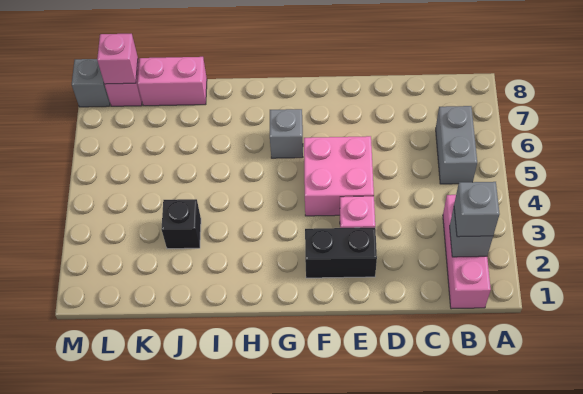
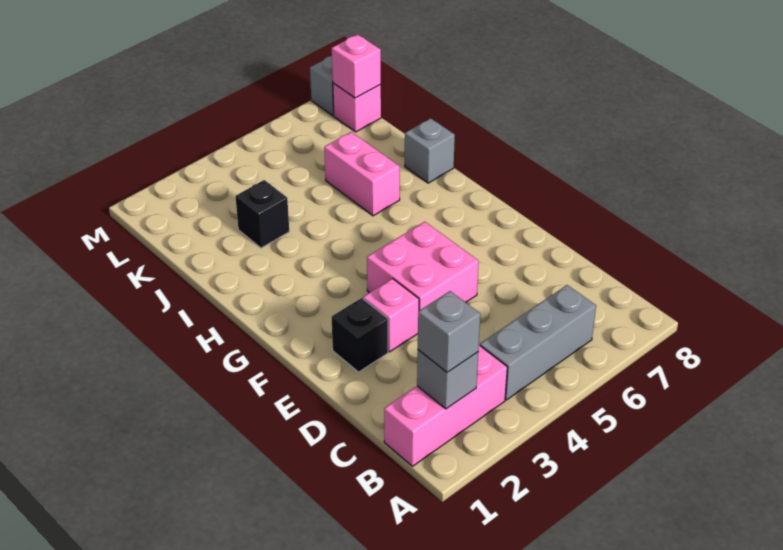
grey brick B5:B6 level 1 -> grey brick B4:B6 level 1
black brick E2:F2 level 1 -> black brick E2 level 1
grey brick G6 level 1 -> grey brick I8 level 1
pink brick J8:K8 level 1 -> pink brick I6:J6 level 1

